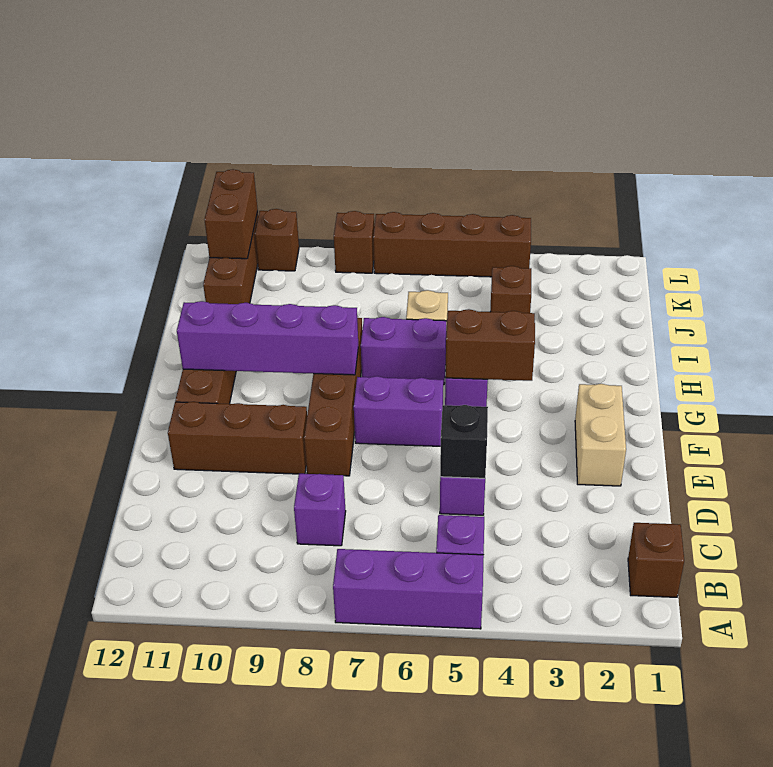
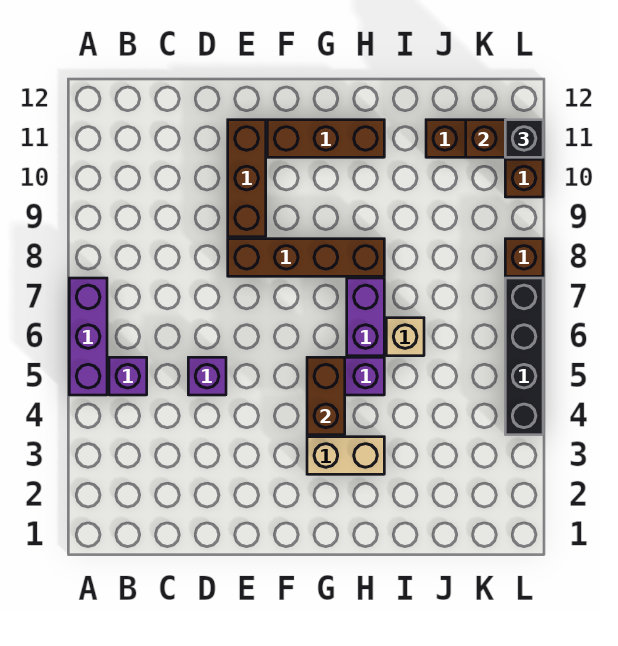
brown brick B1 level 1 -> none
purple brick C8 level 1 -> none
black brick D5 level 2 -> black brick L11 level 3
tan brick E2:F2 level 1 -> tan brick G3:H3 level 1
purple brick F6:F7 level 1 -> none
purple brick G8:G11 level 2 -> none
brown brick J4 level 1 -> none
brown brick L4:L7 level 1 -> black brick L4:L7 level 1

